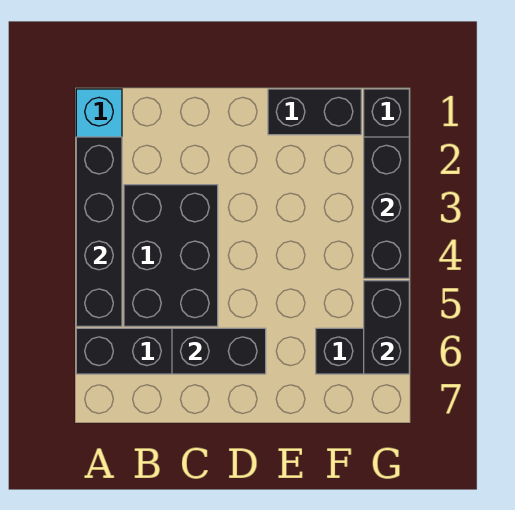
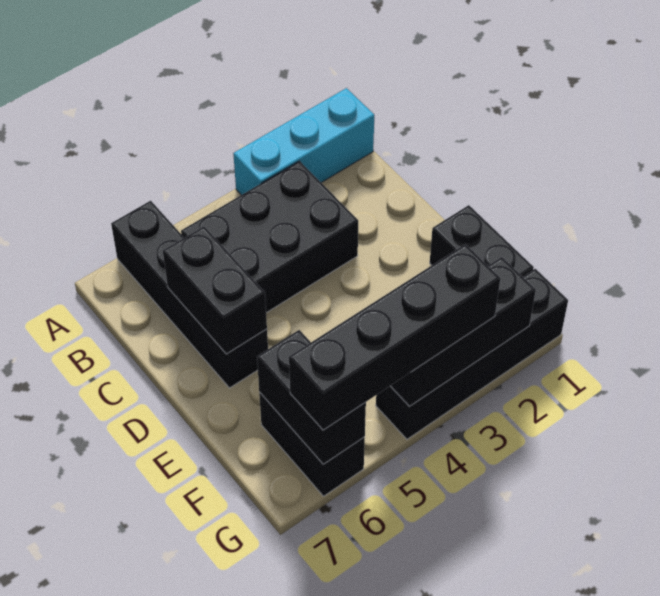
black brick A2:A5 level 2 -> black brick G3:G6 level 3
black brick G5:G6 level 2 -> black brick F6:G6 level 2

